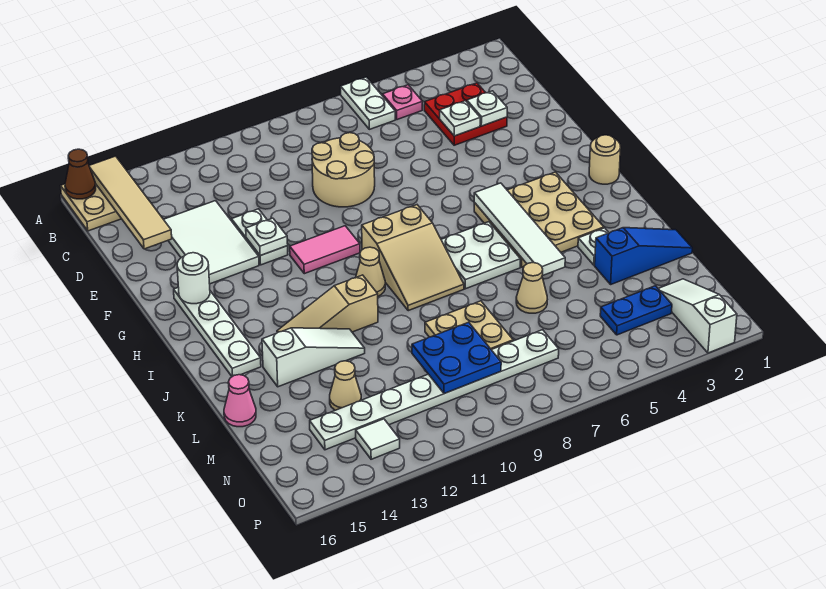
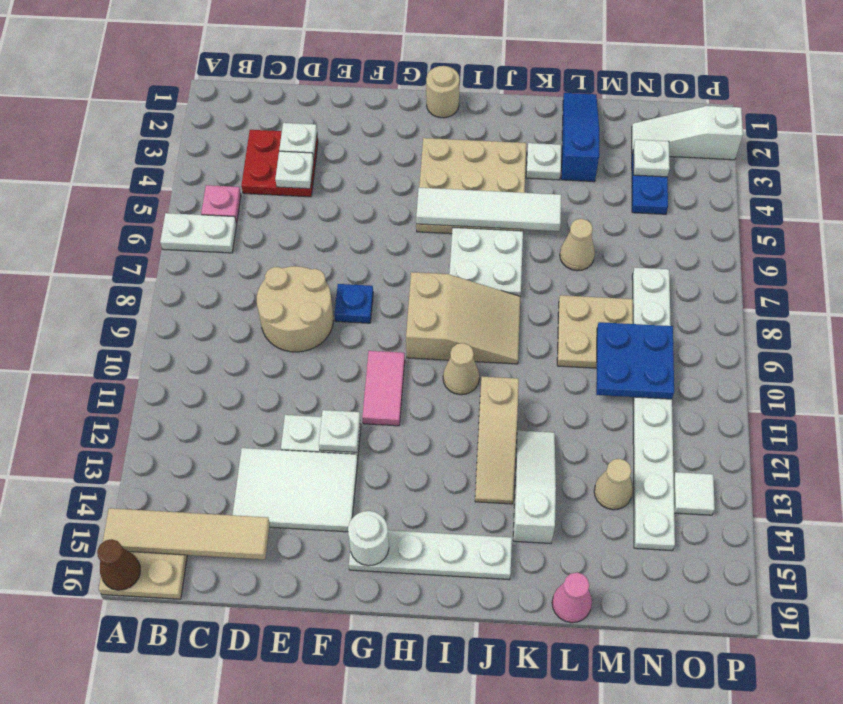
none -> blue plate F8 level 1
none -> white plate N3 level 2

